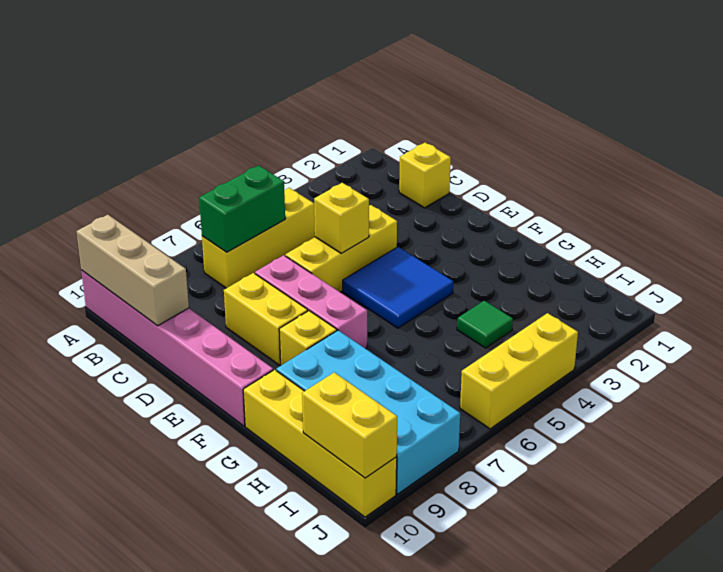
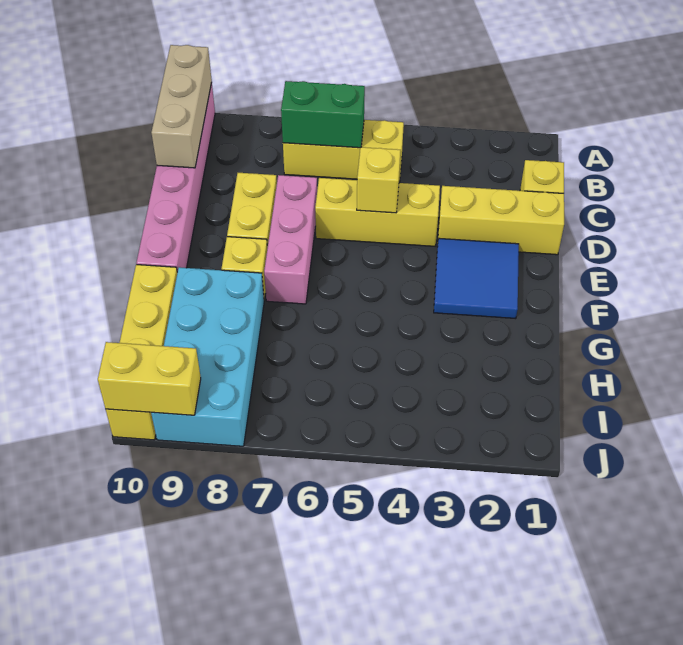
blue tile E4:F5 level 1 -> blue tile E2:F3 level 1
green tile H4 level 1 -> none
yellow brick I10:J10 level 2 -> yellow brick J9:J10 level 2
yellow brick J4:J6 level 1 -> yellow brick D1:D3 level 1

